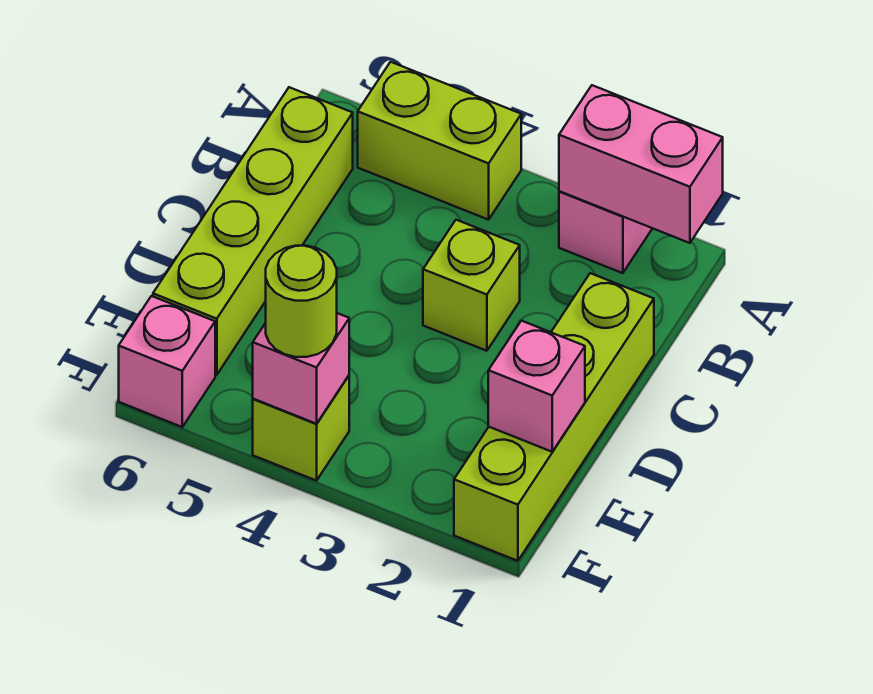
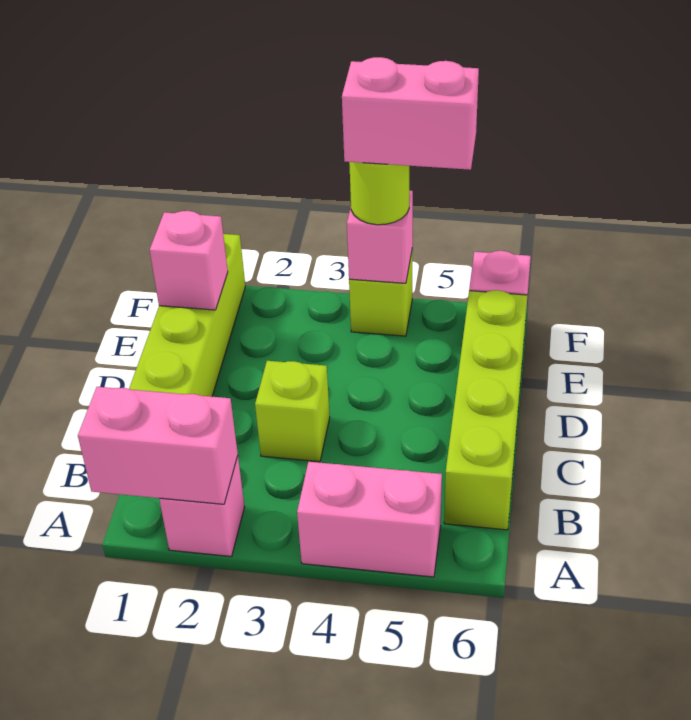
lime brick A4:A5 level 1 -> pink brick A4:A5 level 1
none -> pink brick F4:F5 level 4

